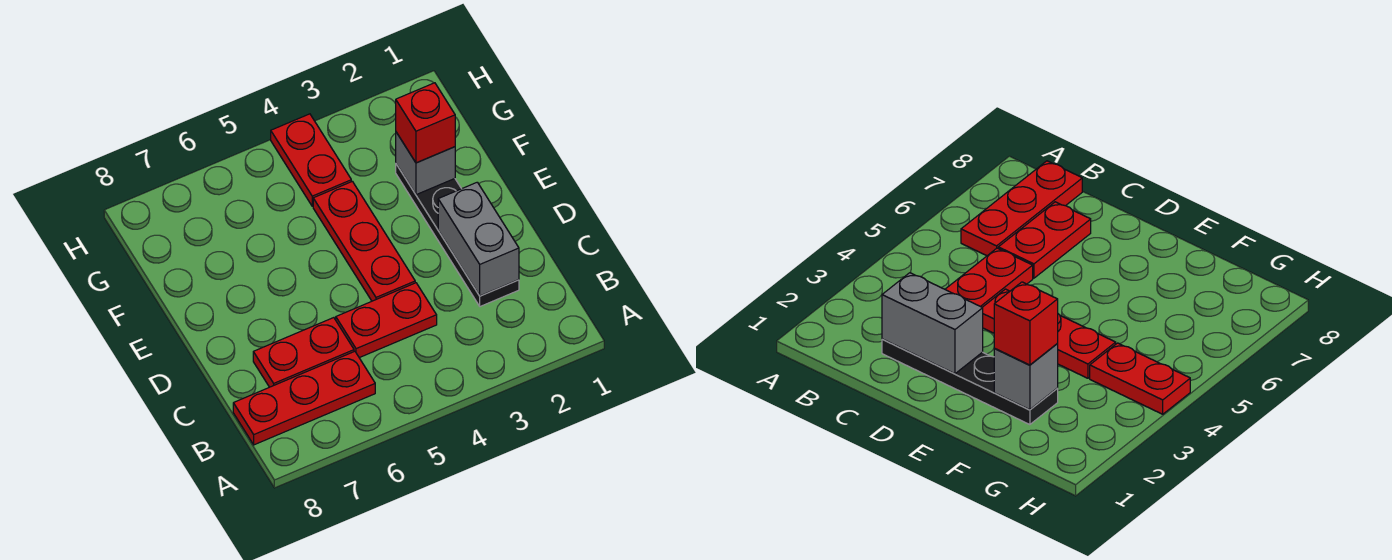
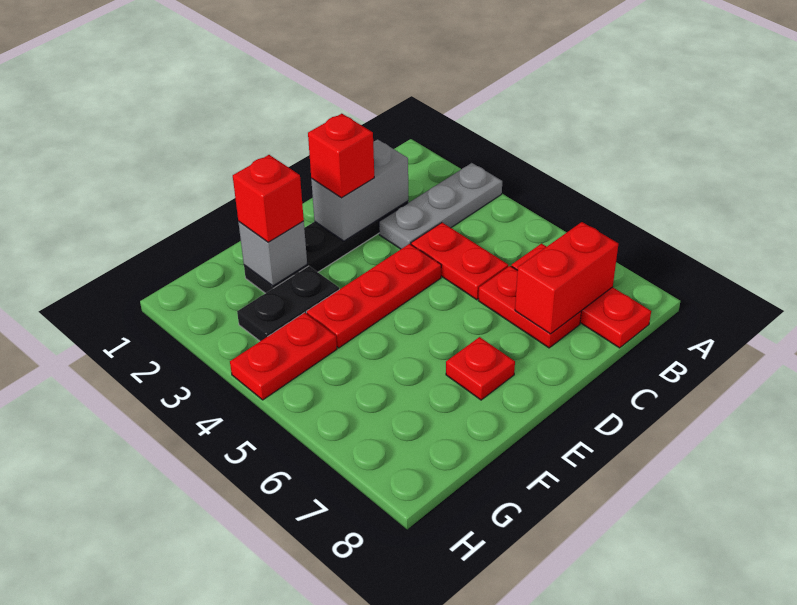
none -> grey plate A3:C3 level 1
none -> red brick B7:C7 level 2
none -> red brick D2 level 3
none -> red plate E7 level 1
none -> black plate F3:G3 level 1

